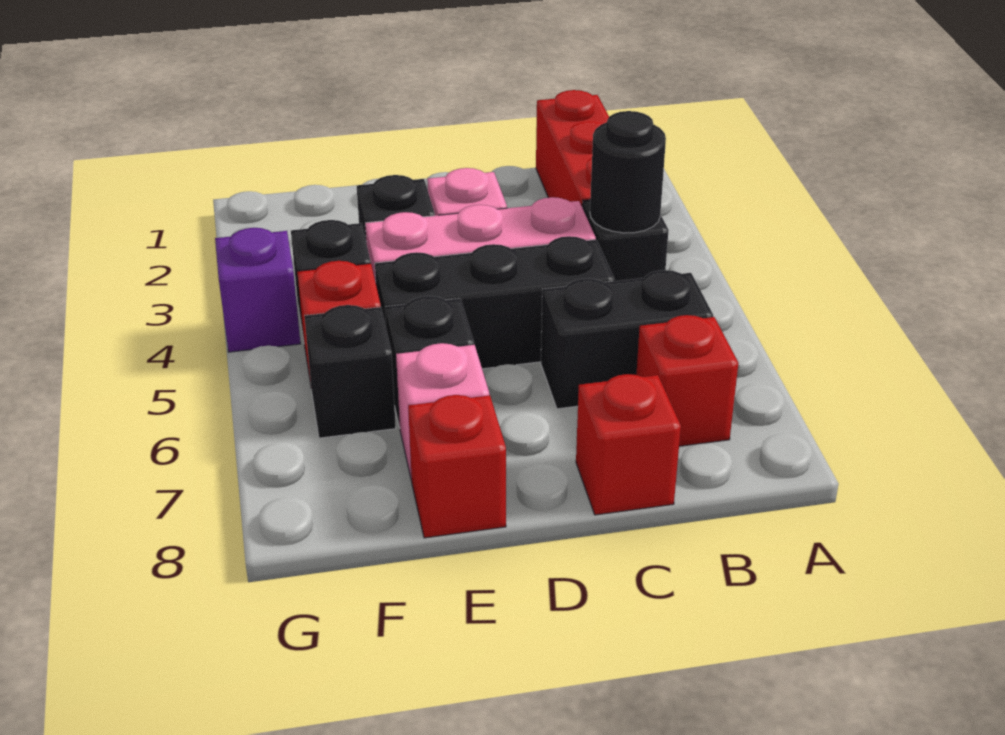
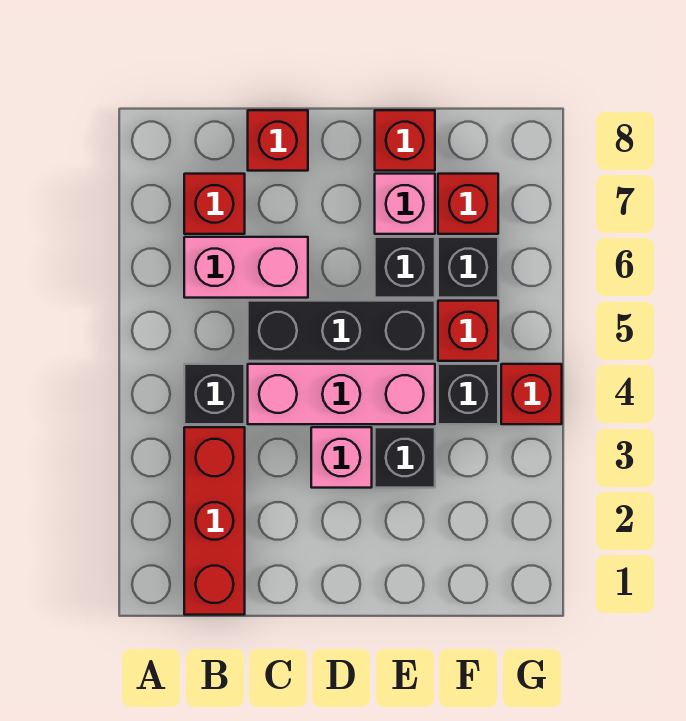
black round brick B4 level 2 -> none
black brick B6:C6 level 1 -> pink brick B6:C6 level 1
none -> red brick F7 level 1
purple brick G4 level 1 -> red brick G4 level 1

